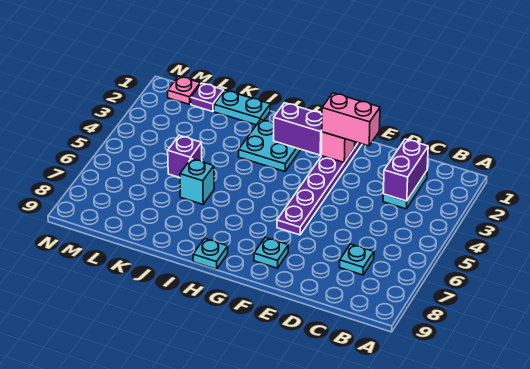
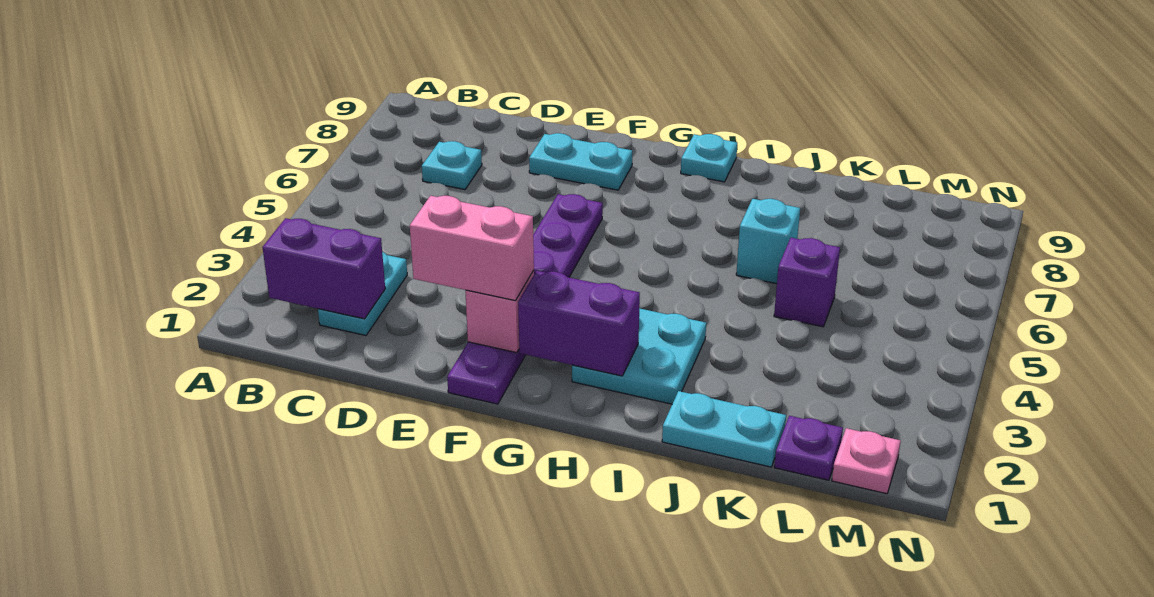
purple brick C2:C3 level 2 -> purple brick B2:C2 level 2
cyan plate F8 level 1 -> cyan plate E8:F8 level 1

